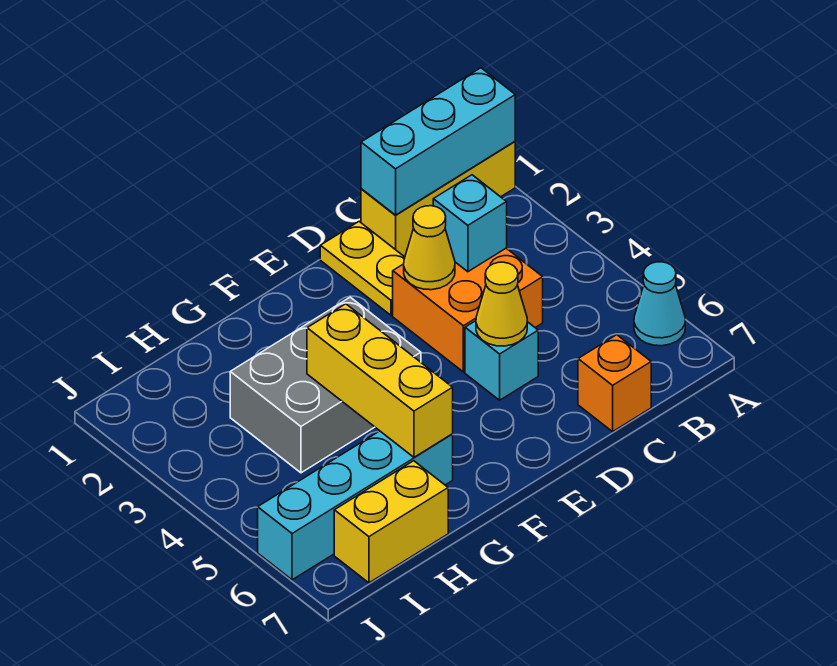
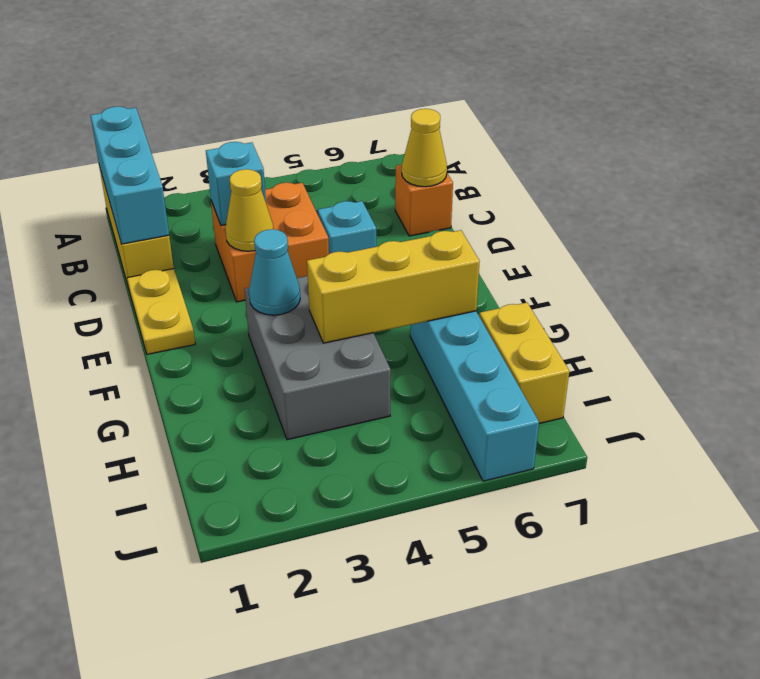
cyan cone A6 level 1 -> cyan cone F3 level 2
yellow plate D1:D2 level 1 -> yellow plate D1:E1 level 1
yellow cone D5 level 2 -> yellow cone C7 level 2

